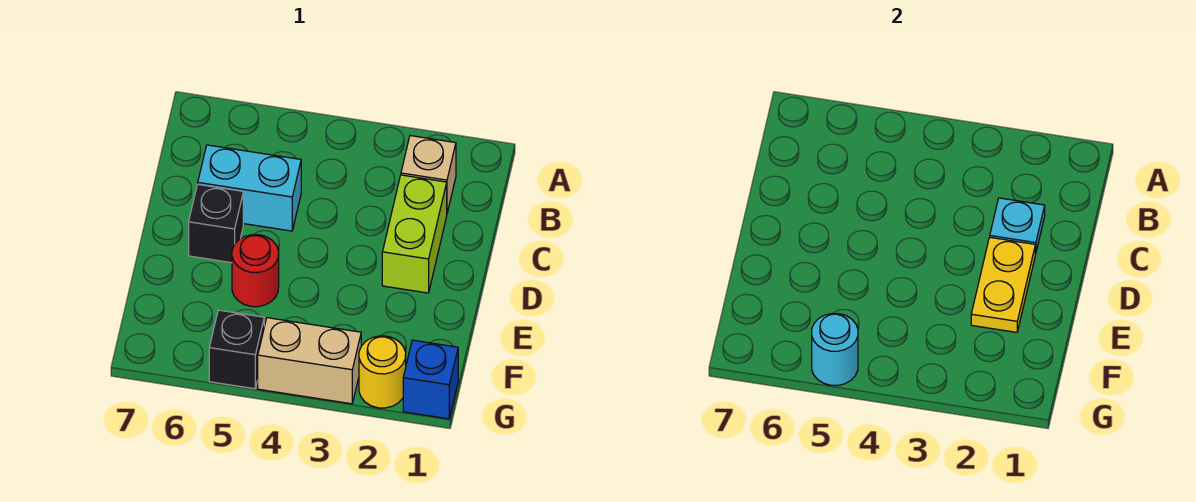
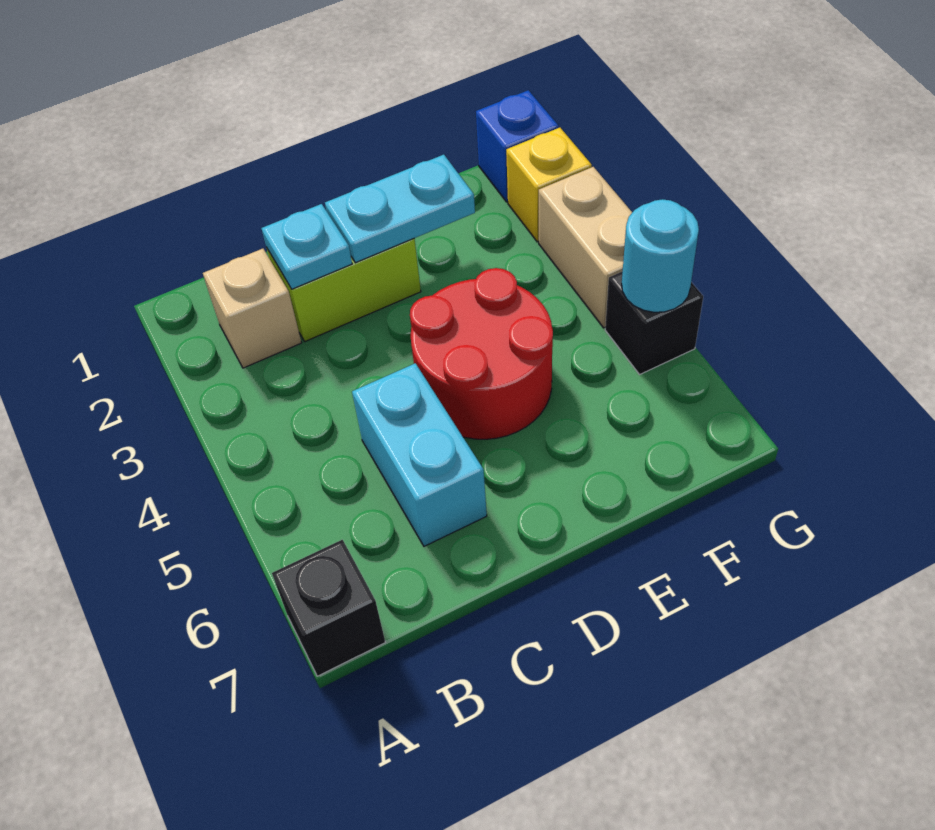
yellow plate D2:E2 level 2 -> cyan plate D2:E2 level 2
black brick D6 level 1 -> black brick A7 level 1
red round brick E5 level 1 -> red round brick D4:E5 level 1
yellow round brick G2 level 1 -> yellow brick G2 level 1

